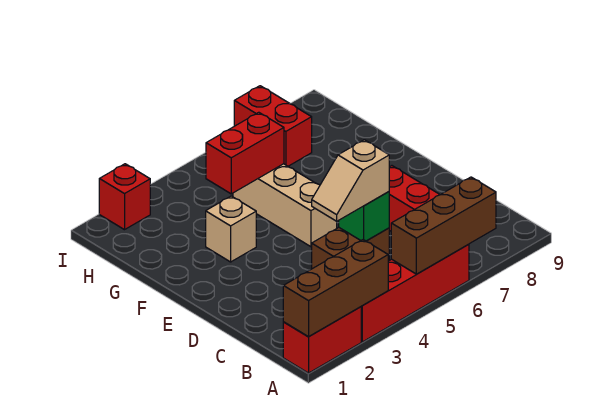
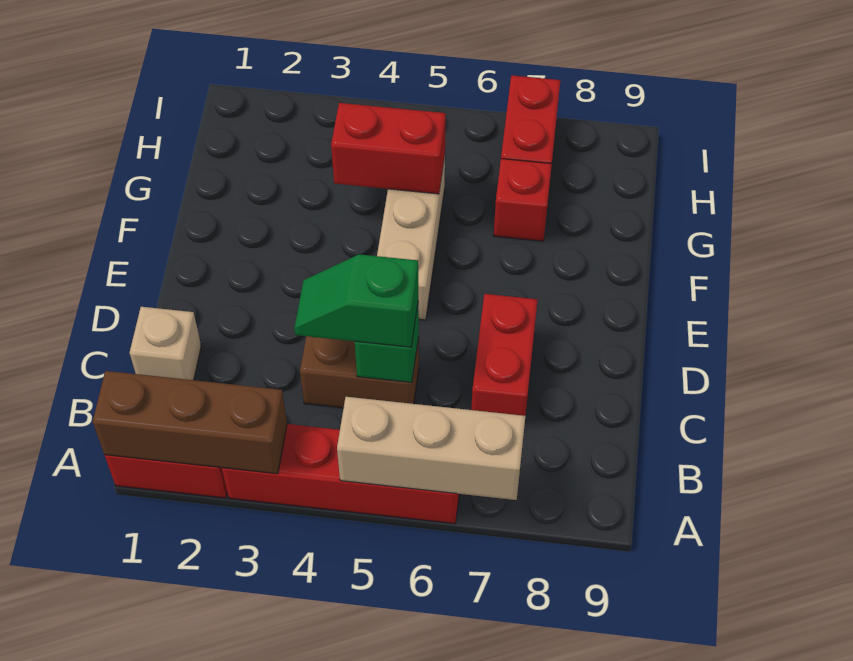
brown brick A5:A7 level 2 -> tan brick A5:A7 level 2
tan slope C4:C5 level 3 top 5 -> green slope C4:C5 level 3 top 5
tan brick F3 level 1 -> tan brick C1 level 1
red brick I2 level 1 -> red brick G7 level 1

